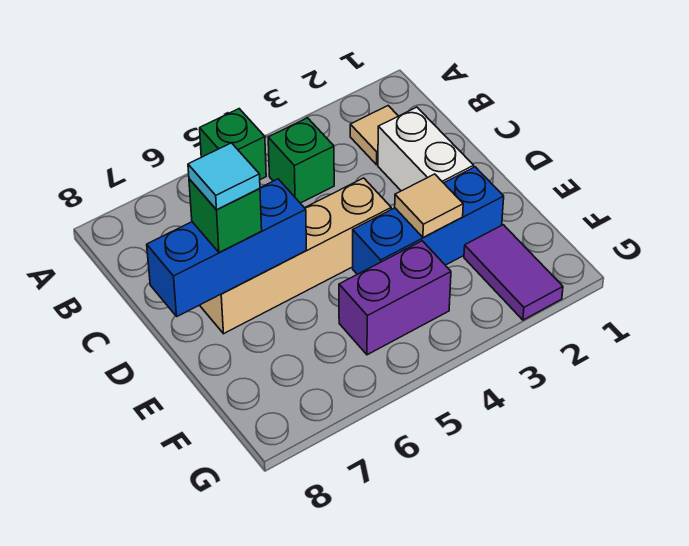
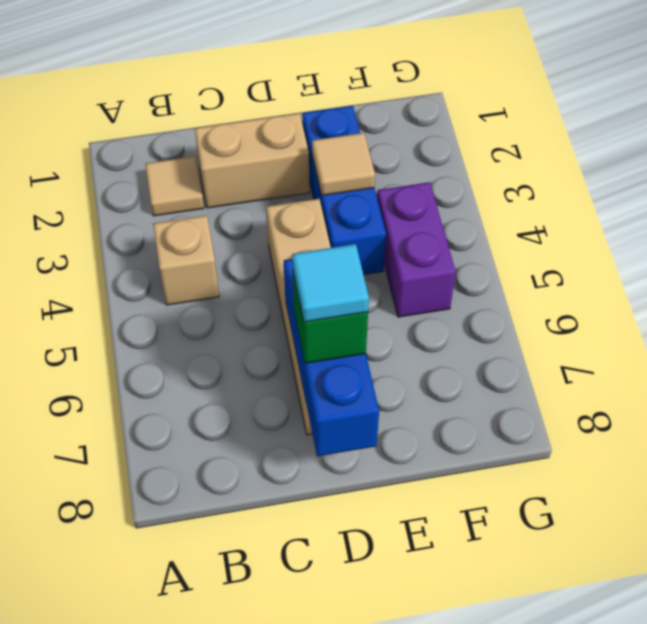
green brick A5 level 1 -> none
green brick B4 level 1 -> tan brick B4 level 1
white brick C2:D2 level 1 -> tan brick C2:D2 level 1
purple tile F2:G2 level 1 -> none

